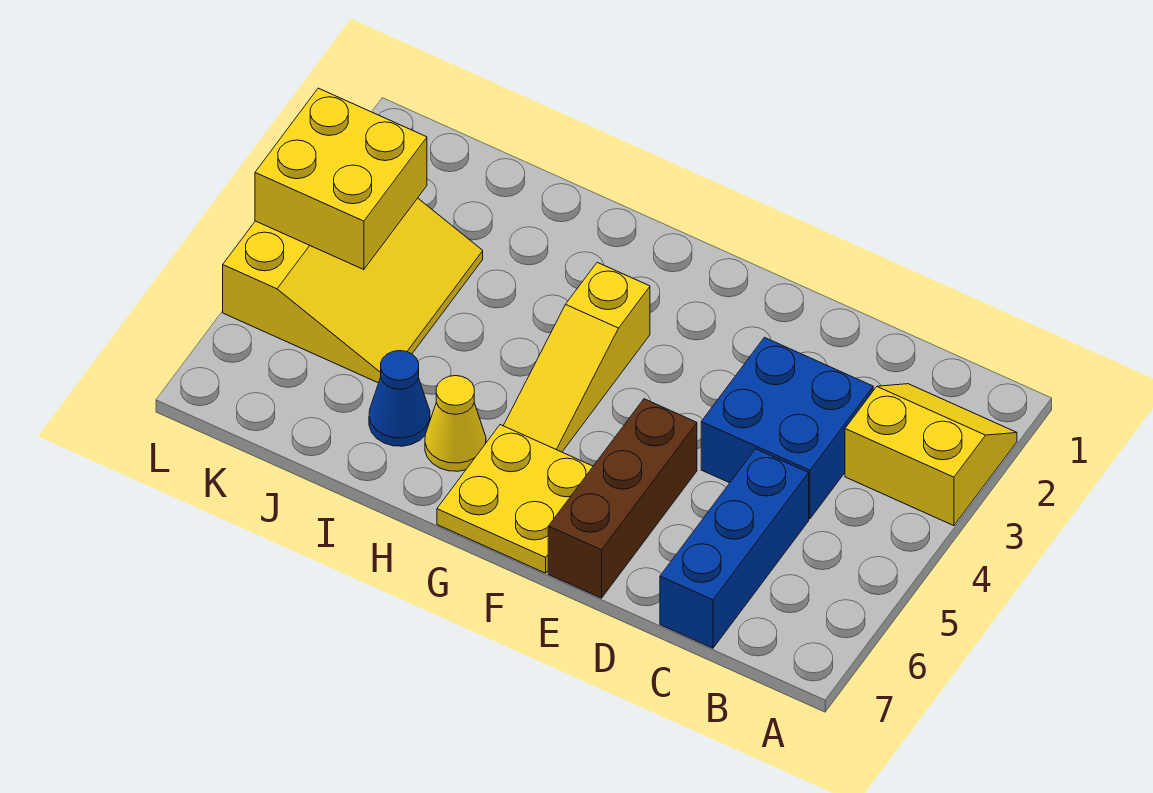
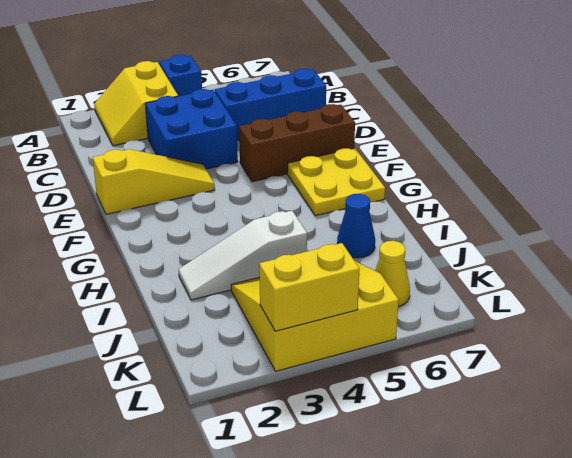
none -> blue brick A4 level 1
yellow slope G3:G5 level 1 top 3 -> yellow slope E1:E3 level 1 top 1
yellow cone H6 level 1 -> yellow cone K6 level 1
none -> white slope I2:I4 level 1 top 4
yellow brick K3:L4 level 2 -> yellow brick L3:L4 level 2

